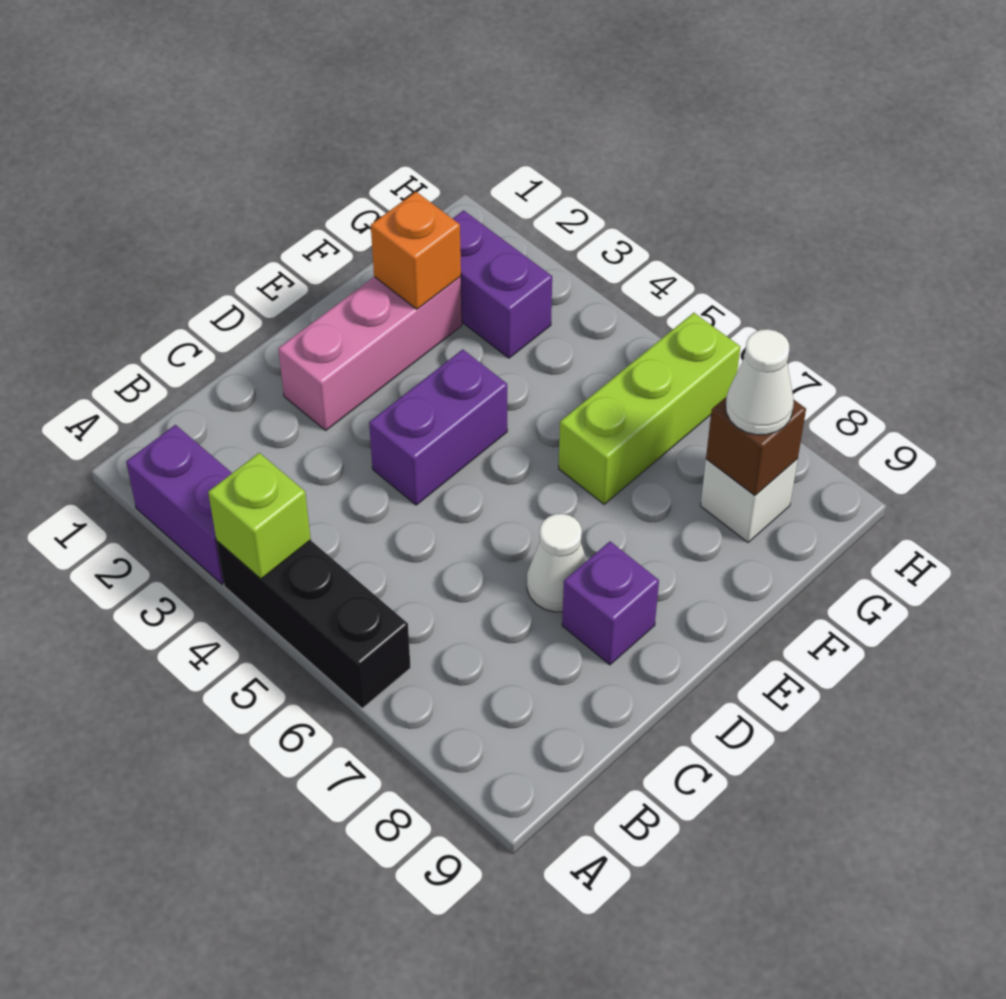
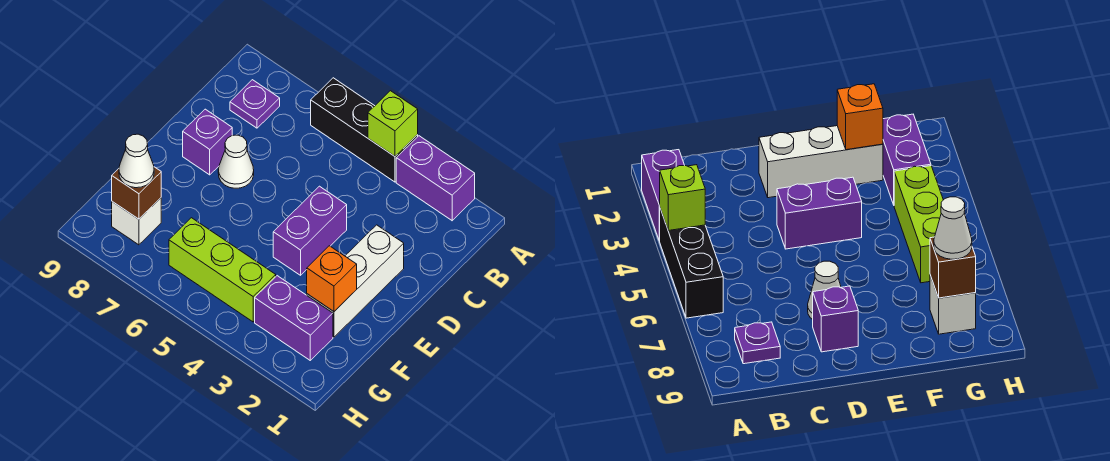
none -> purple plate B8 level 1
pink brick D2:F2 level 1 -> white brick D2:F2 level 1
lime brick F6:H6 level 1 -> lime brick G4:G6 level 1

